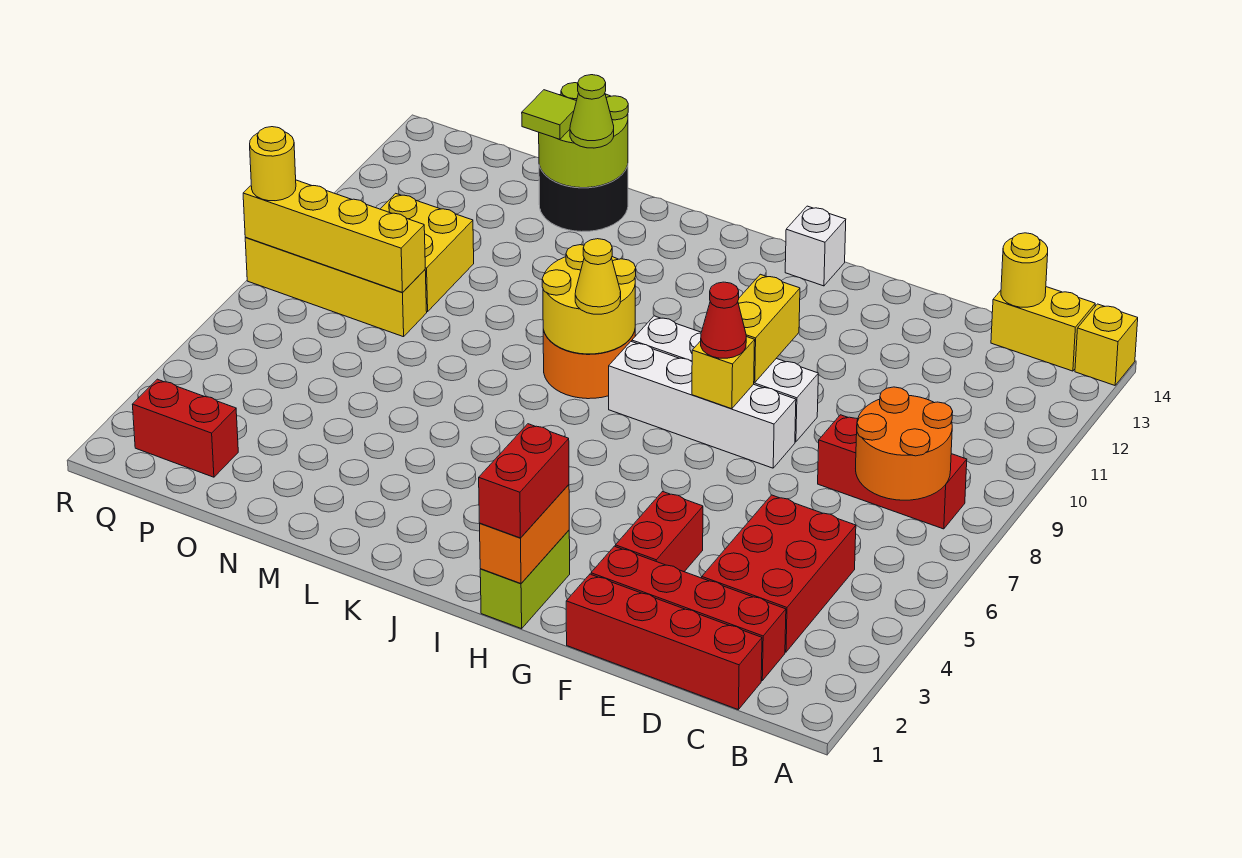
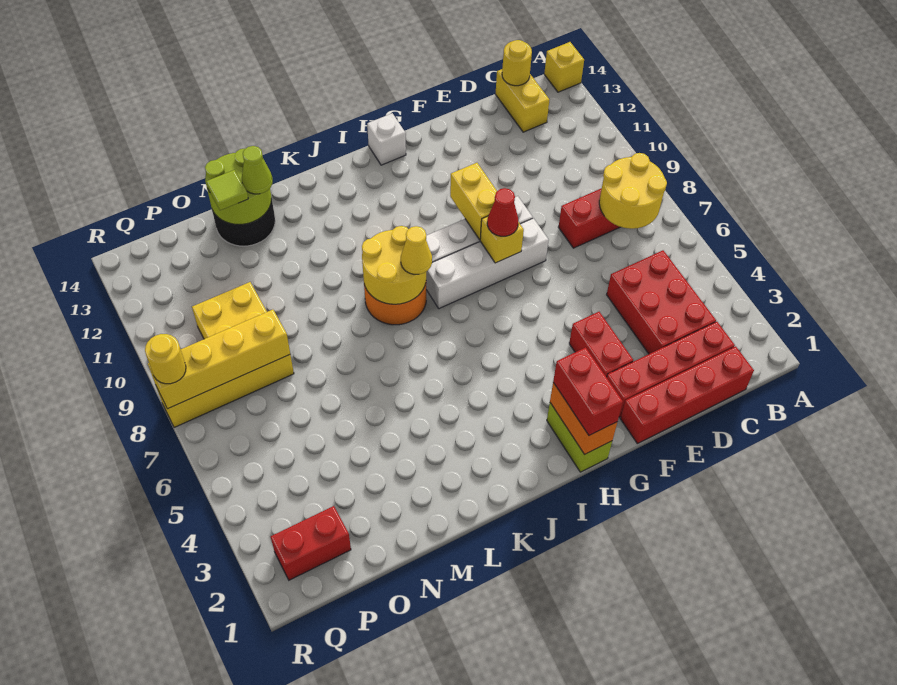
orange round brick B7:C8 level 2 -> yellow round brick B7:C8 level 2
yellow brick B14:C14 level 1 -> yellow brick C13:C14 level 1

